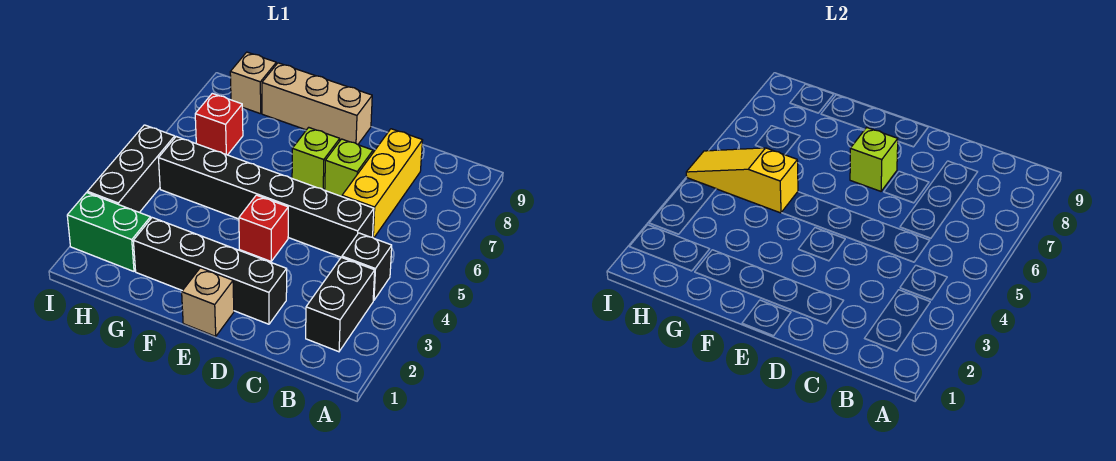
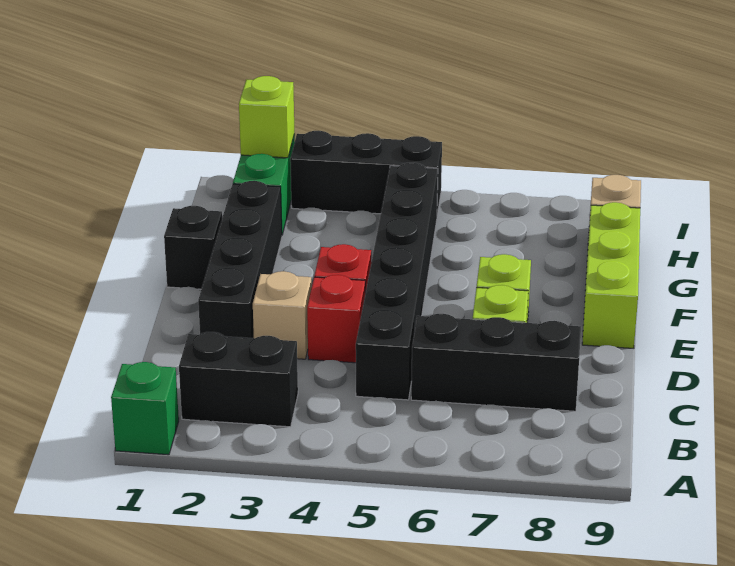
none -> green brick A1 level 1
black brick B4 level 1 -> black brick F1 level 1
yellow brick C6:C8 level 1 -> black brick C6:C8 level 1
tan brick E1 level 1 -> tan brick D3 level 1
lime brick E7 level 2 -> lime brick I2 level 2
tan brick E9:G9 level 1 -> lime brick E9:G9 level 1
yellow slope G5:I5 level 2 top G -> none
red brick H7 level 1 -> red brick D4 level 1

